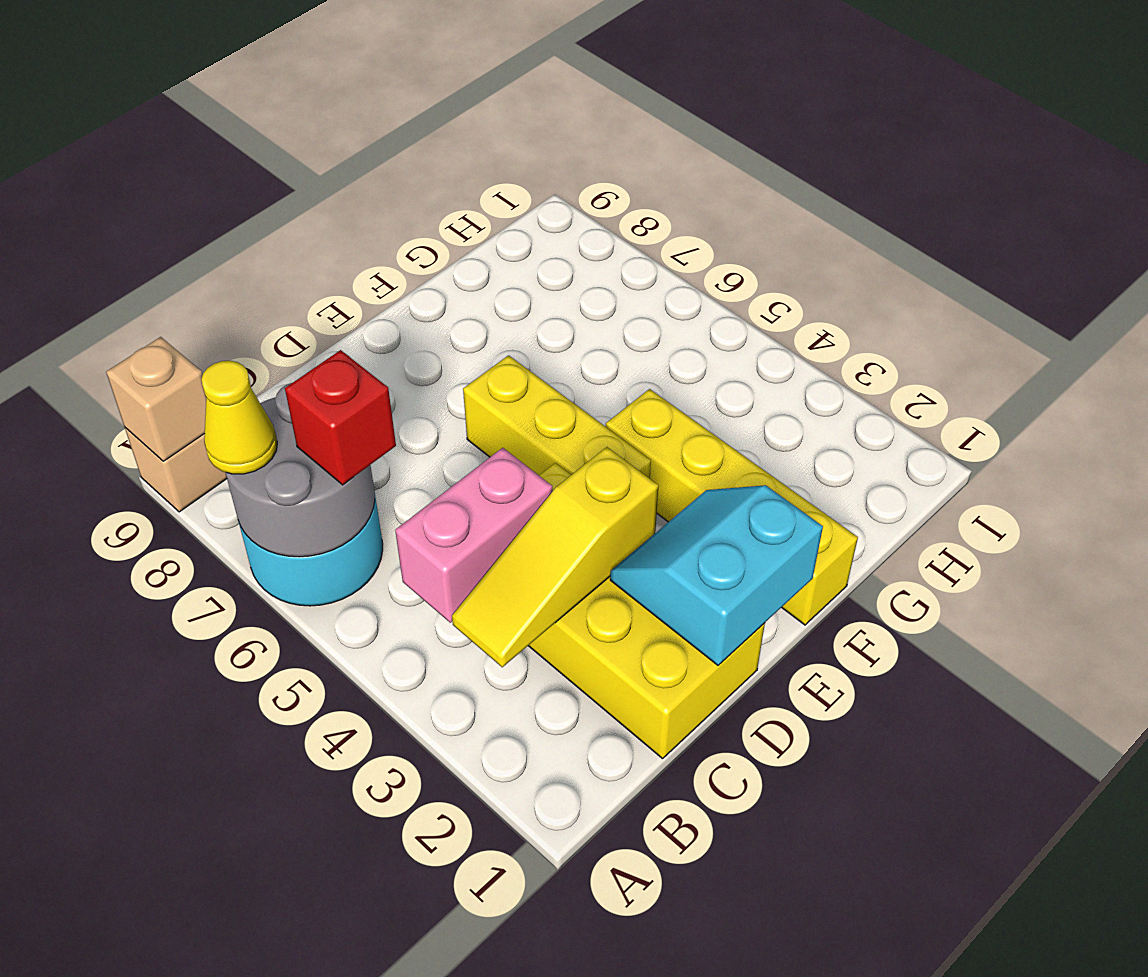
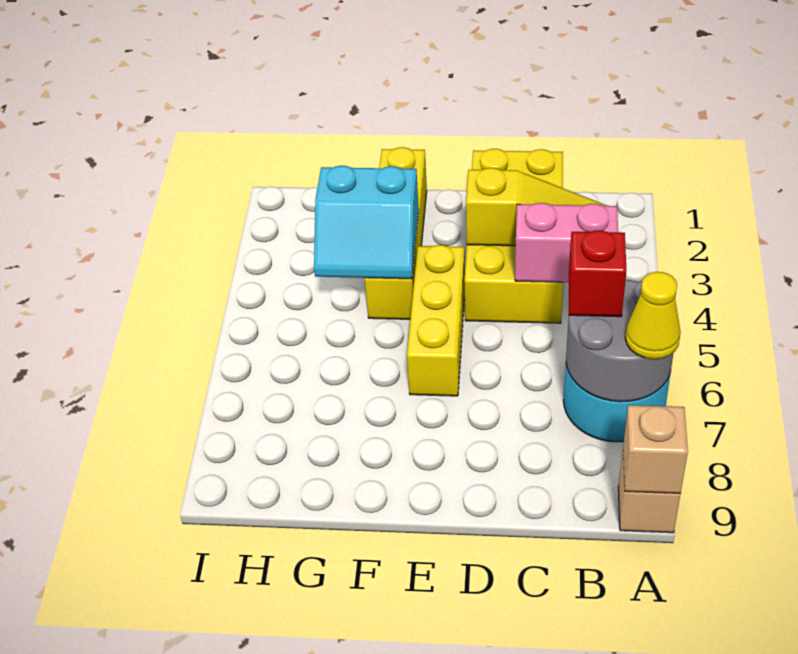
cyan slope D1:E2 level 2 top 1 -> cyan slope F3:G4 level 2 top 3

